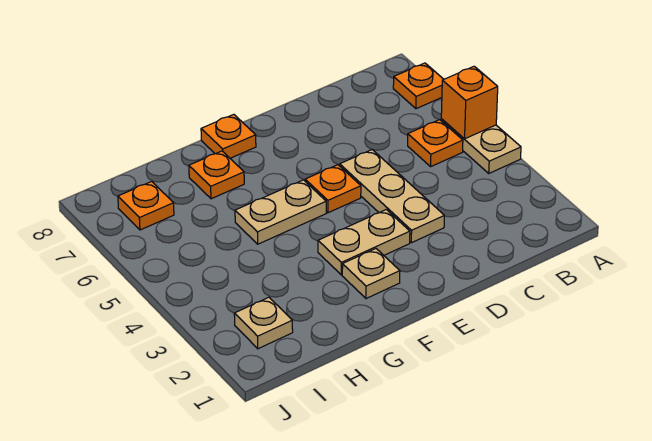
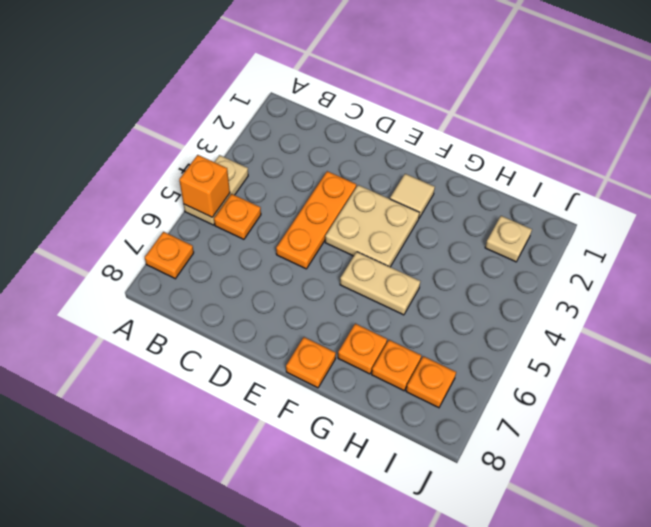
tan plate D3:D5 level 1 -> orange plate D3:D5 level 1
tan plate E3:F3 level 1 -> tan plate E3:F4 level 1
orange plate E5 level 1 -> orange plate H7 level 1
tan plate F2 level 1 -> tan tile F2 level 1

